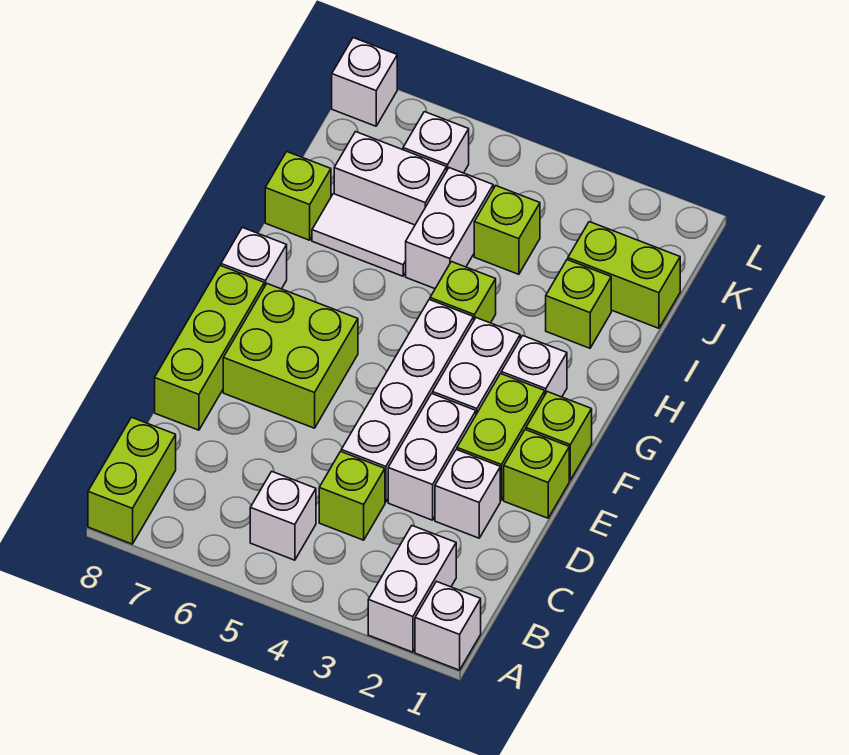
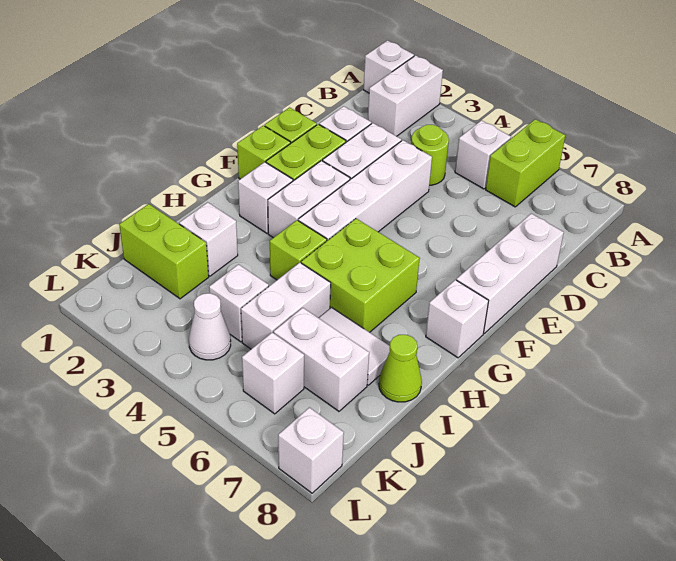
lime brick A8:B8 level 1 -> lime brick A6:B6 level 1
lime brick C4 level 1 -> lime round brick C4 level 1
lime brick D8:F8 level 1 -> white brick D8:F8 level 1
lime brick E6:F7 level 1 -> lime brick G5:H6 level 1
lime brick I2 level 1 -> white brick I2 level 1
lime brick I8 level 1 -> lime cone I8 level 1
lime brick J4 level 1 -> white brick J4 level 1
none -> white cone K4 level 1

